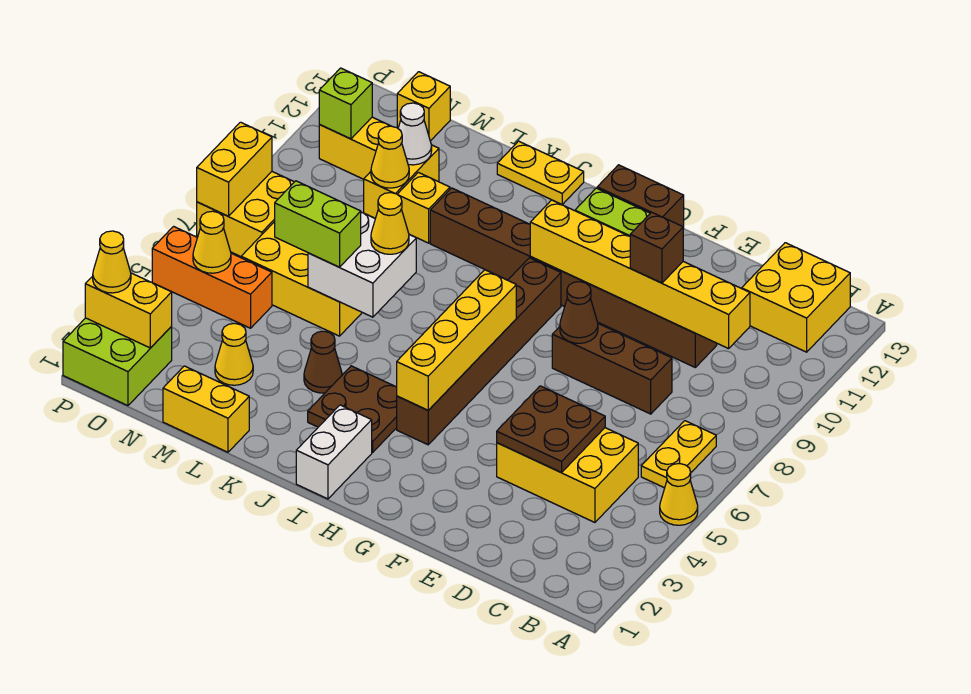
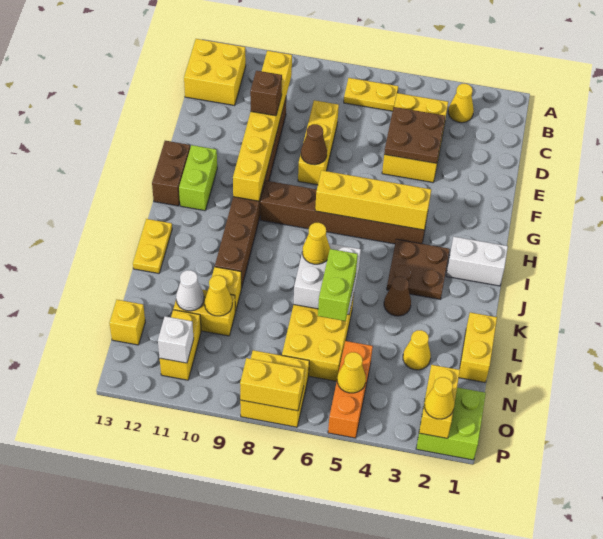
yellow cone A5 level 1 -> yellow cone B3 level 1
brown brick D8:F8 level 1 -> yellow brick D8:F8 level 1
lime brick O11 level 2 -> white brick O11 level 2

